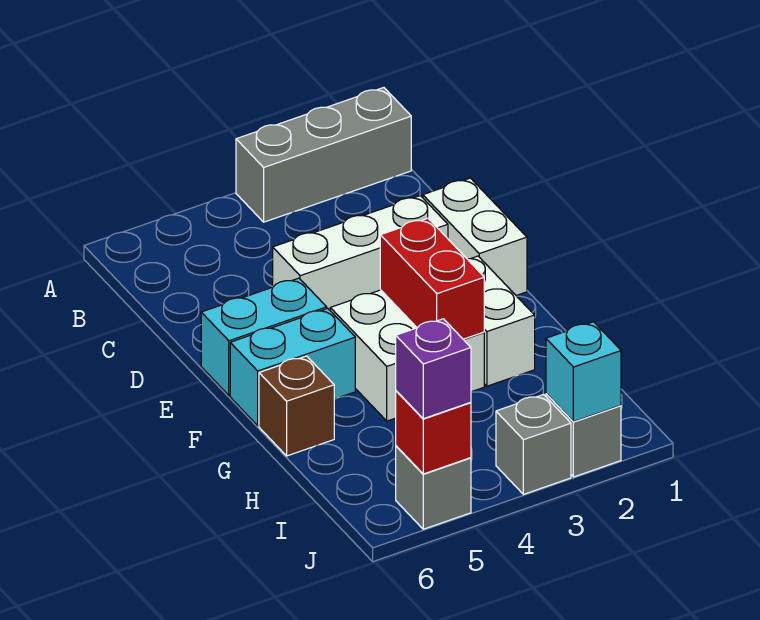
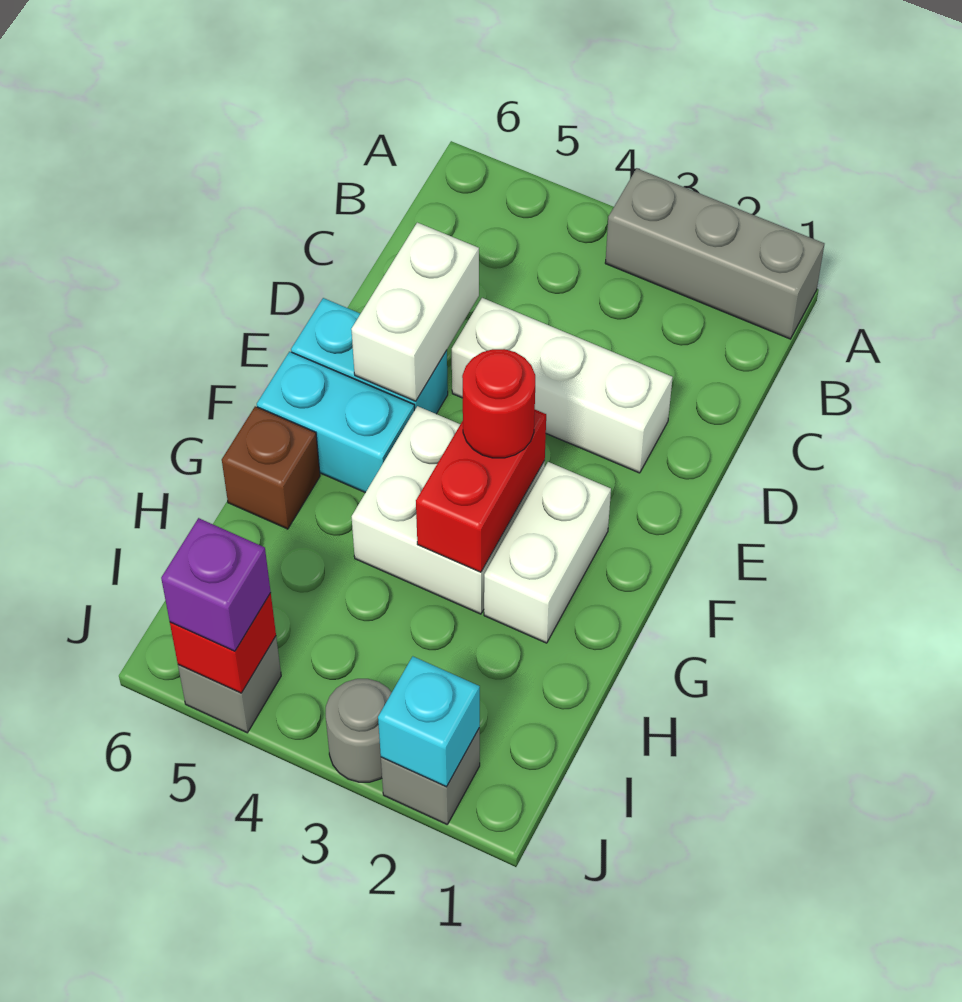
white brick D1:E1 level 1 -> white brick D5:E5 level 2
none -> red round brick F3 level 3
grey brick J3 level 1 -> grey round brick J3 level 1

